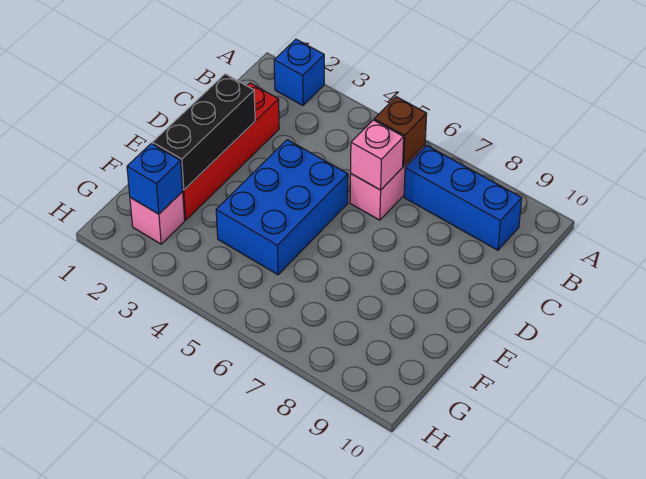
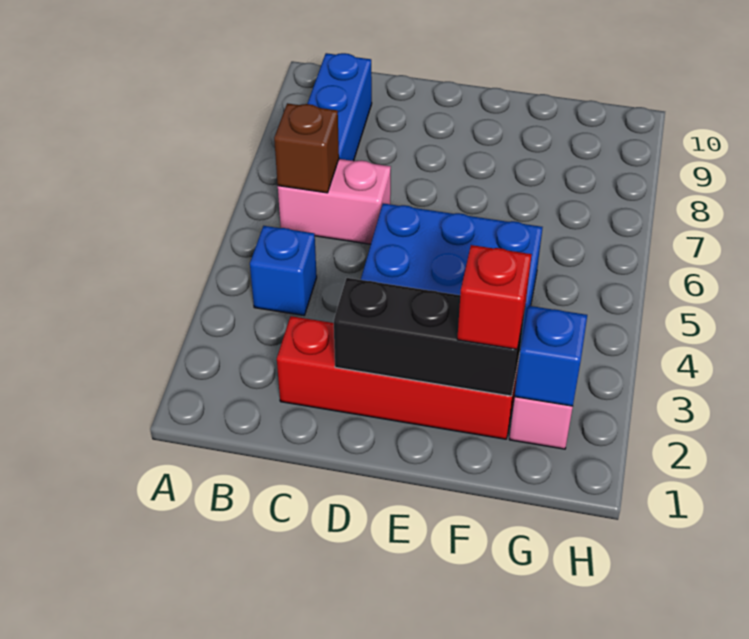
blue brick A2 level 1 -> blue brick B4 level 1
pink brick C6 level 2 -> none
none -> red brick F2 level 3

